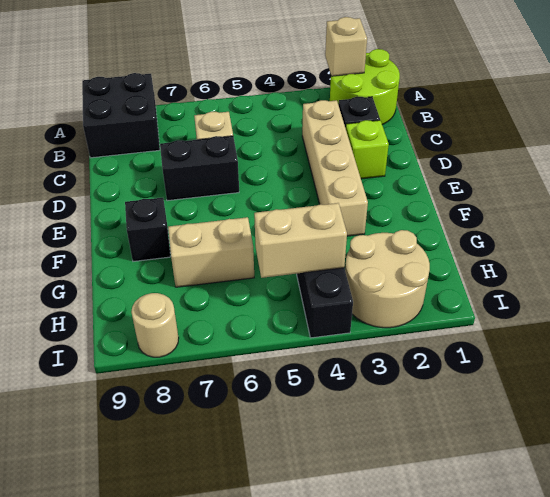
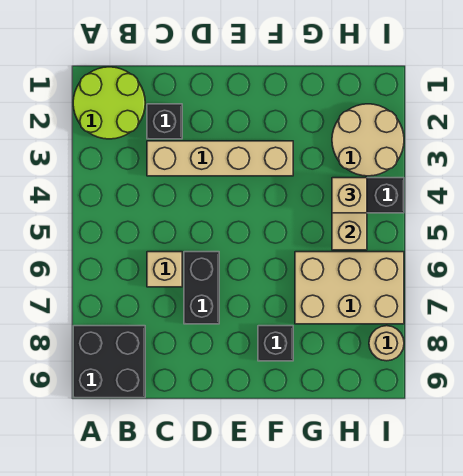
tan brick A2 level 2 -> tan brick H4 level 3
lime brick D2 level 1 -> none
tan brick G6:G7 level 1 -> tan brick G6:I7 level 1

